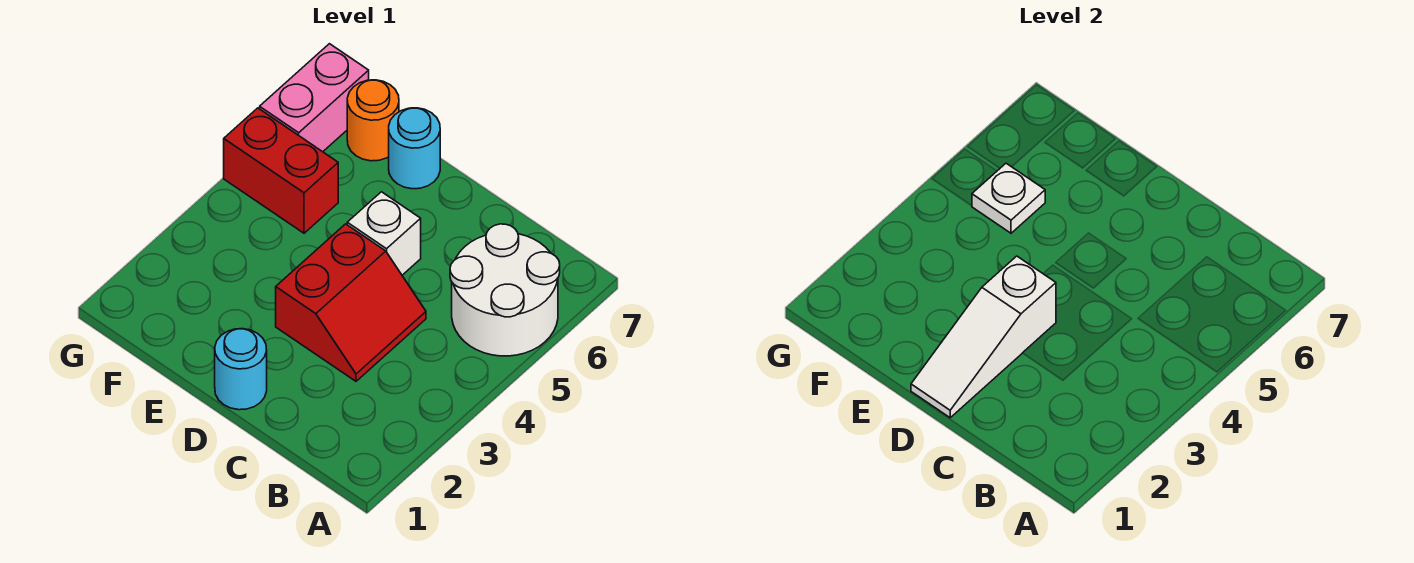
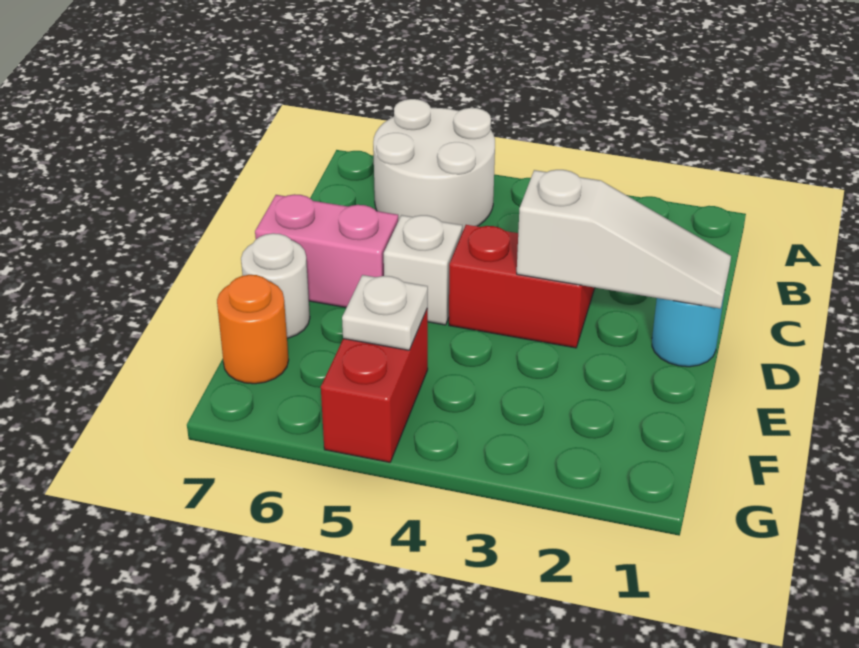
cyan round brick E7 level 1 -> white round brick E7 level 1
pink brick G6:G7 level 1 -> pink brick D6:D7 level 1

